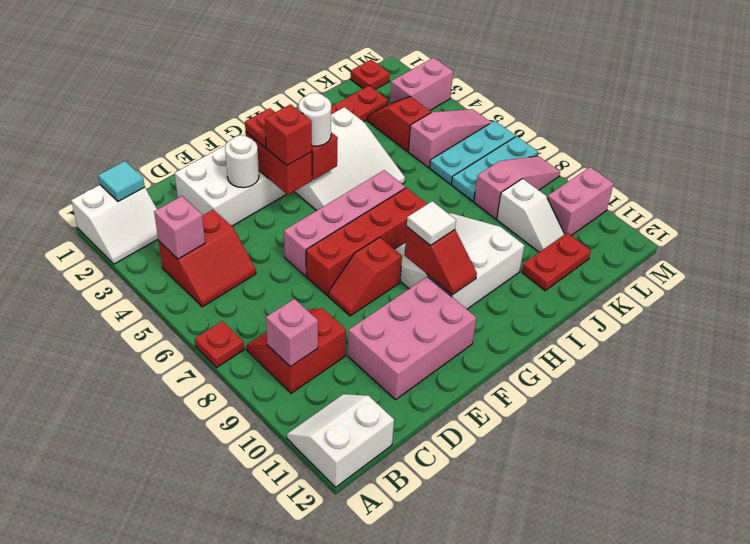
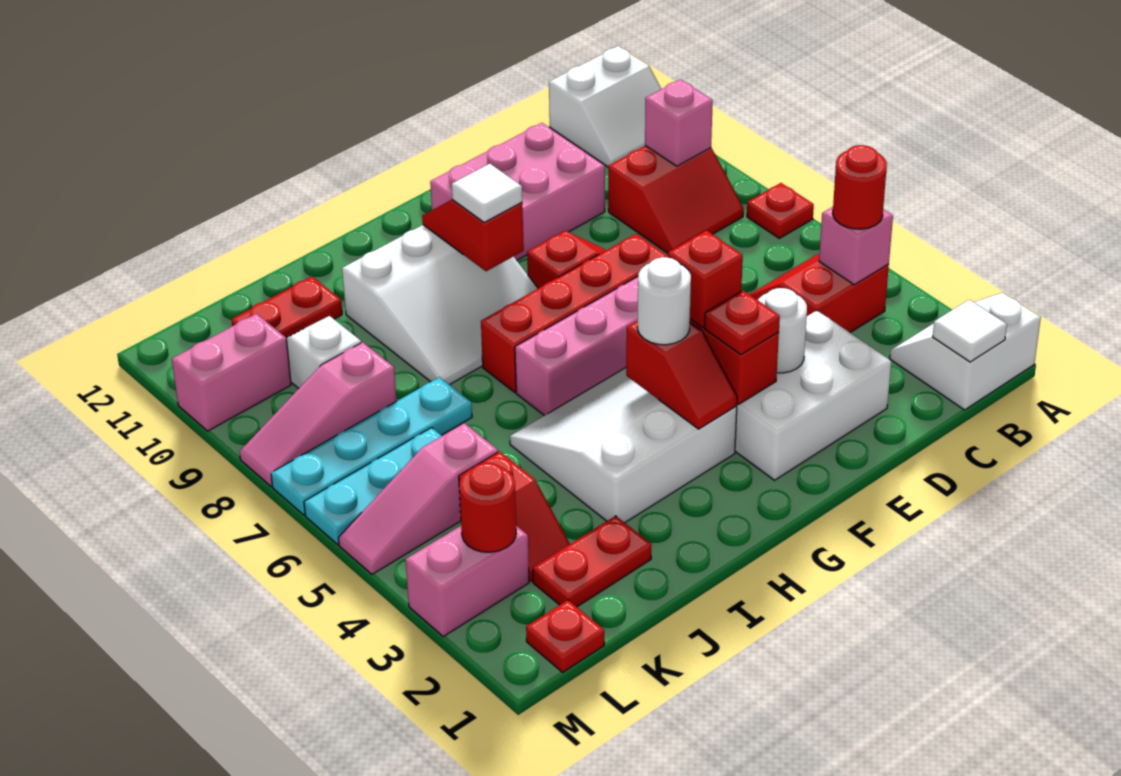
cyan tile B1 level 2 -> white tile B1 level 2
none -> red round brick B4 level 3
cyan plate K7:M7 level 1 -> cyan plate J7:M7 level 1
none -> red round brick L3 level 2

